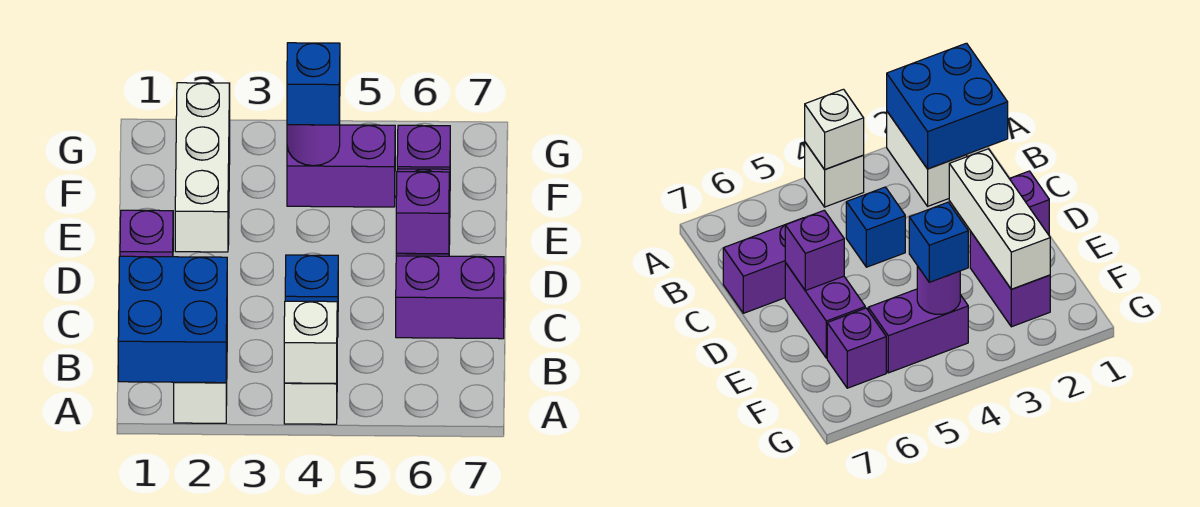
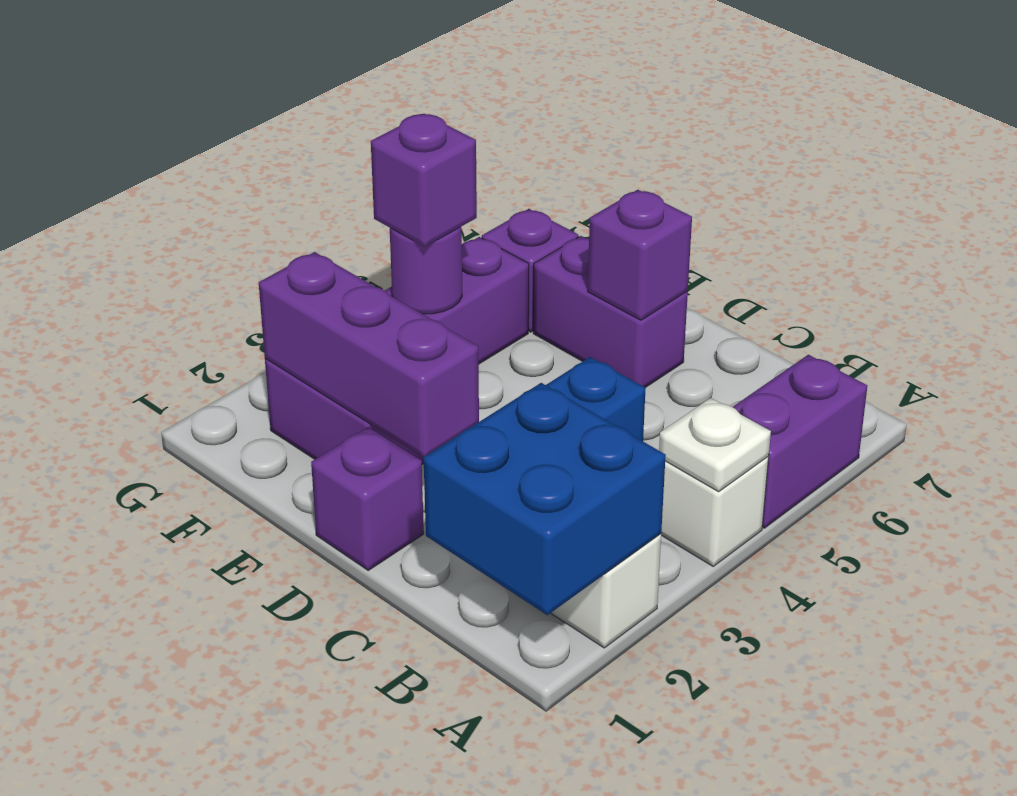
white brick A4 level 2 -> white plate A4 level 2
purple brick C6:C7 level 1 -> purple brick A5:A6 level 1
white brick D2:F2 level 2 -> purple brick D2:F2 level 2
blue brick F4 level 3 -> purple brick F4 level 3

